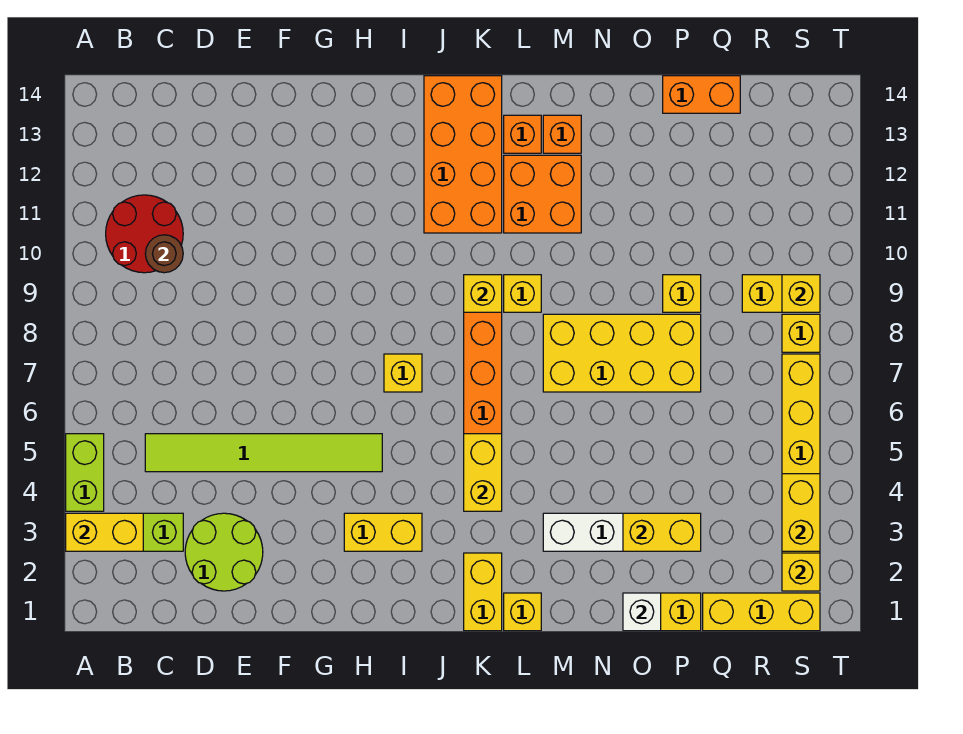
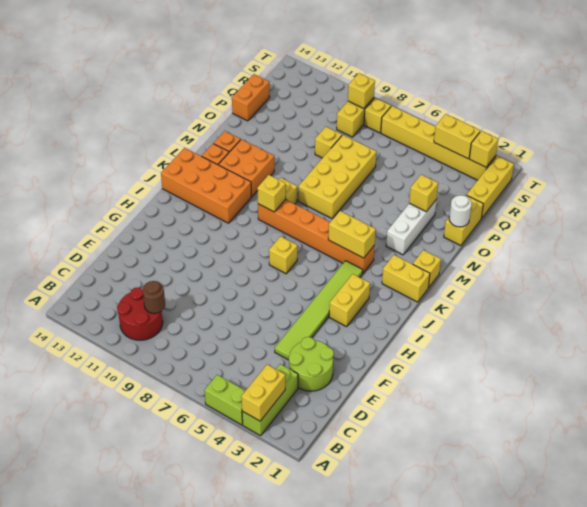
lime tile C5:H5 level 1 -> lime tile E4:J4 level 1
white brick O1 level 2 -> white round brick O1 level 2
yellow brick O3:P3 level 2 -> yellow brick O3 level 2

